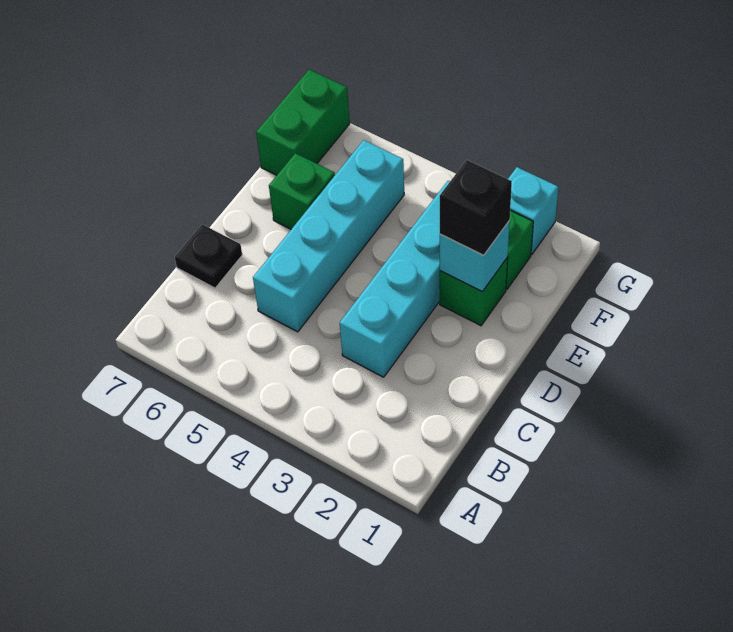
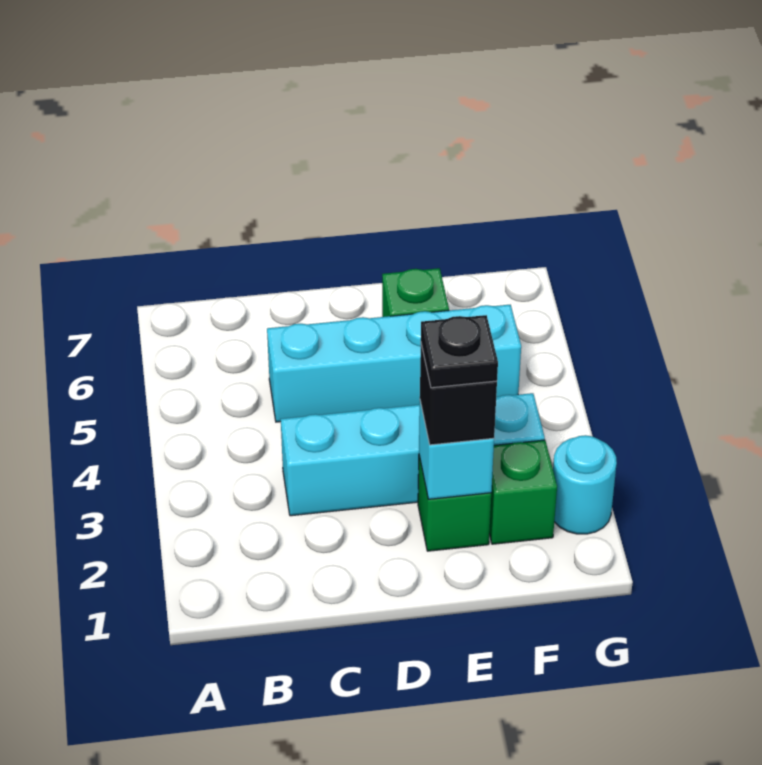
black plate C7 level 1 -> black plate E2 level 4
green brick F7:G7 level 1 -> none
cyan brick G2 level 1 -> cyan round brick G2 level 1

